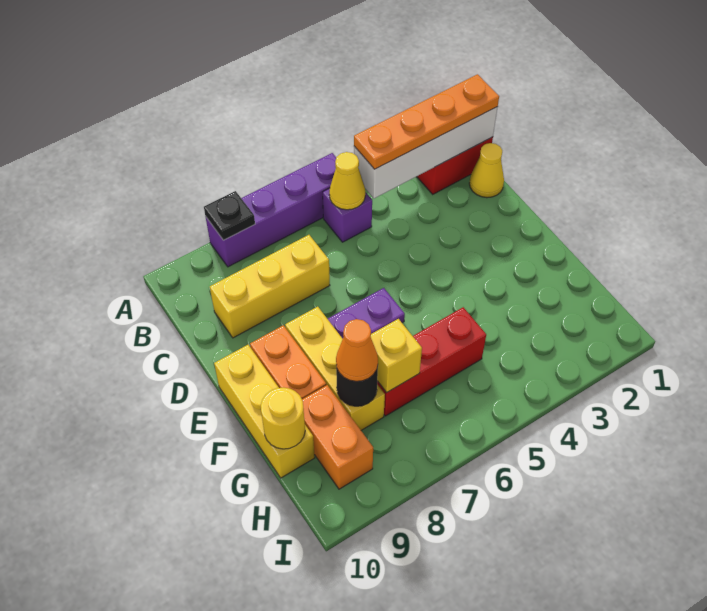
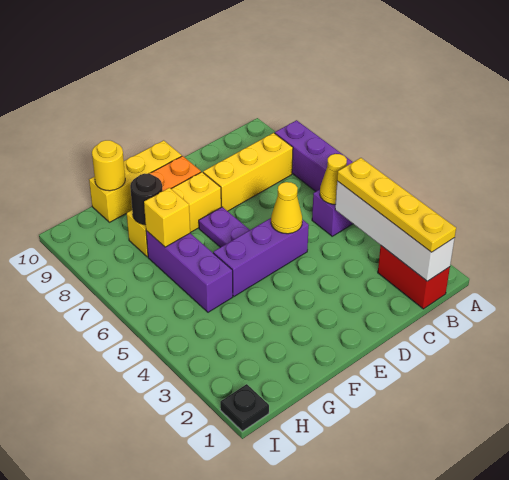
black plate A8 level 2 -> black plate I1 level 1
orange plate B1:B4 level 3 -> yellow plate B1:B4 level 3
yellow cone C1 level 1 -> yellow cone D5 level 2
yellow brick C7:C9 level 1 -> yellow brick B8:D8 level 1
none -> purple brick D5:F5 level 1
red brick G5:G7 level 1 -> purple brick G5:G7 level 1
orange cone G8 level 3 -> none
orange brick G9:H9 level 1 -> none

